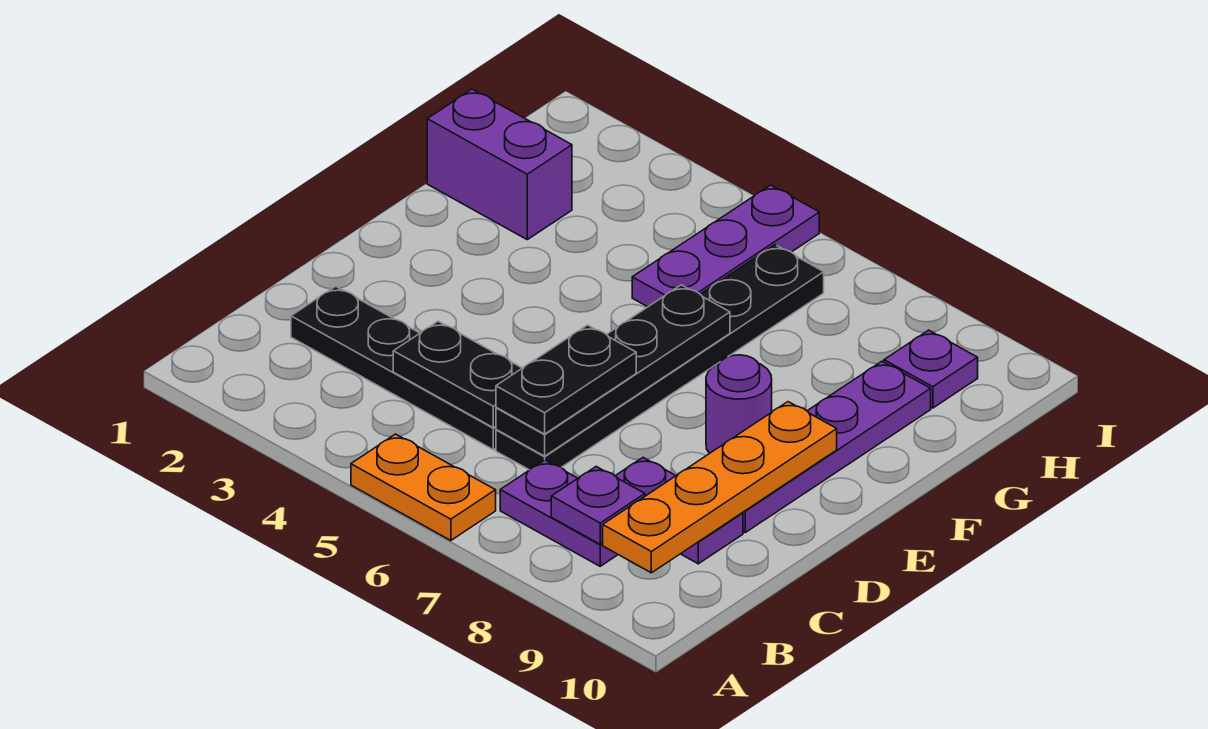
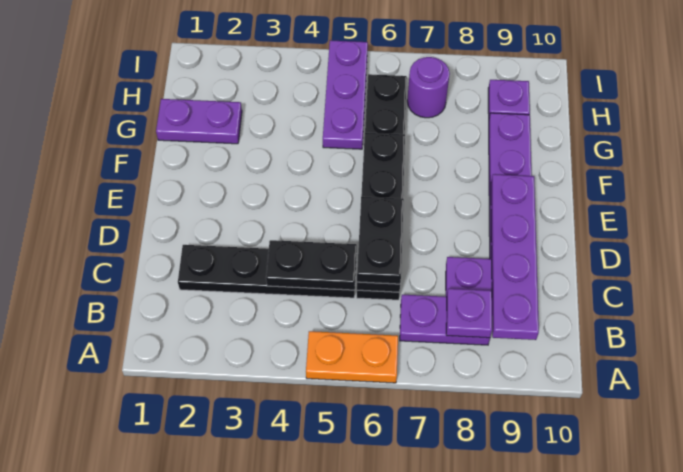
orange plate B9:E9 level 2 -> purple plate B9:E9 level 2
purple round brick E8 level 1 -> purple round brick H7 level 1
purple brick G1:G2 level 1 -> purple plate G1:G2 level 1

